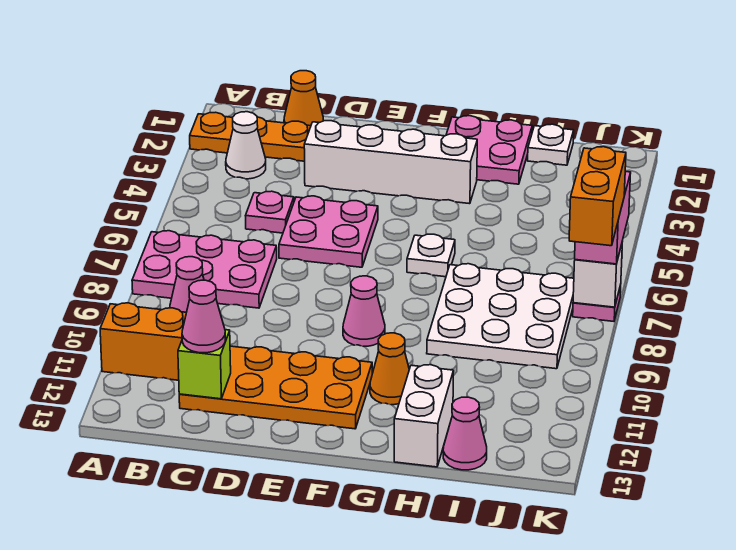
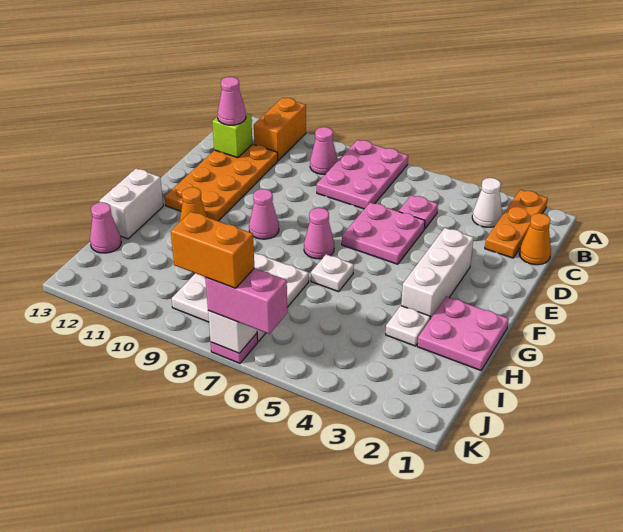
white brick D3:G3 level 1 -> white brick E3:G3 level 1
none -> pink cone F7 level 1
white brick H12:H13 level 1 -> white brick G13:H13 level 1
white plate I1 level 1 -> white plate H3 level 1

